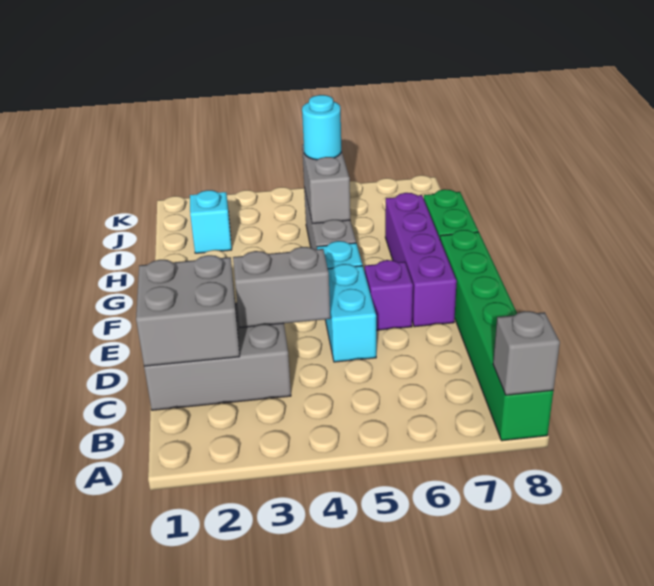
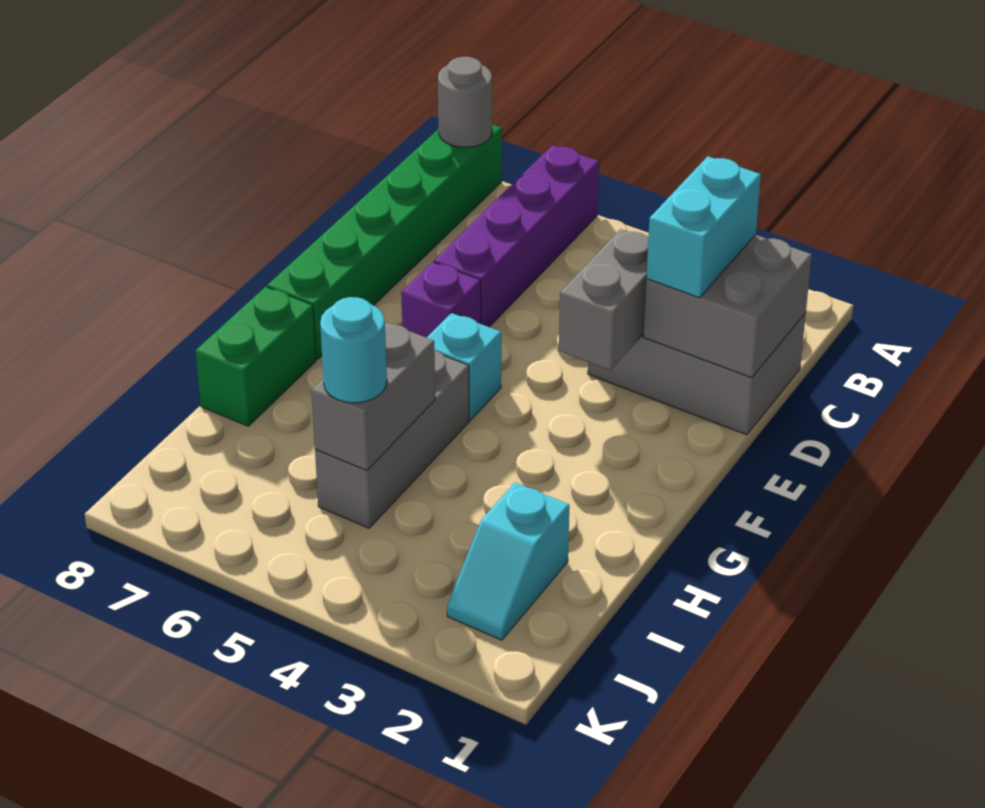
grey brick A8 level 2 -> grey round brick A8 level 2
grey brick D3:D4 level 2 -> grey brick D3:E3 level 2
cyan brick D5:E5 level 1 -> cyan brick C2:D2 level 3
purple brick E7:H7 level 1 -> purple brick A6:D6 level 1

